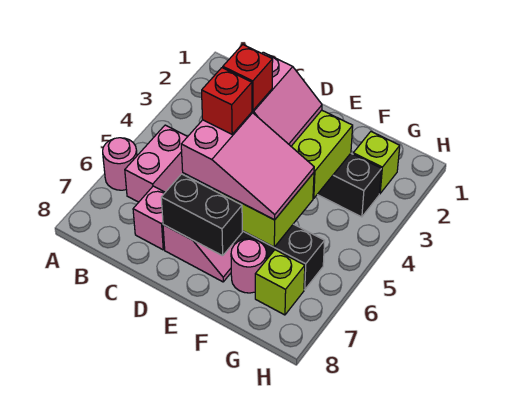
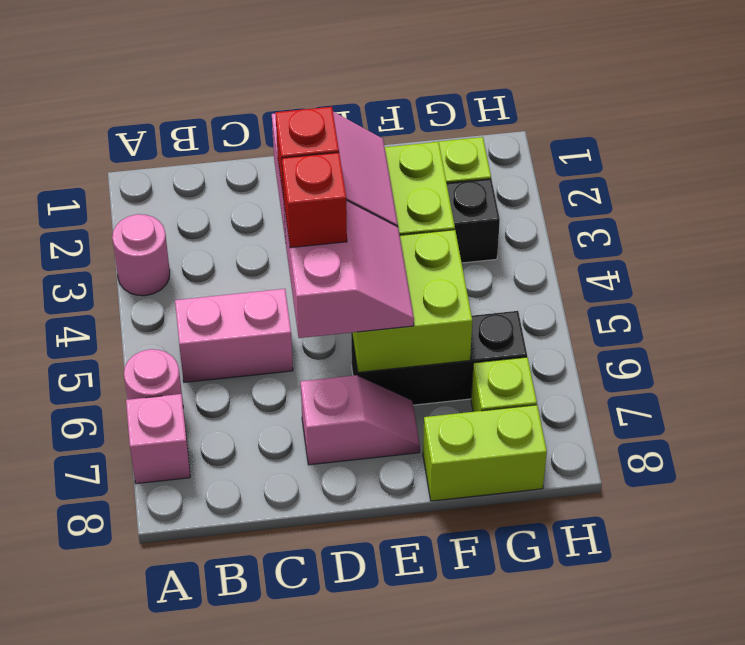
pink brick B5:B6 level 1 -> pink brick B5:C5 level 1
pink brick C7 level 1 -> pink brick A7 level 1
pink slope D5:F6 level 3 top D -> pink slope D5:E6 level 3 top D
black brick D7:E7 level 2 -> none
pink round brick F7 level 1 -> pink round brick A3 level 1
none -> lime brick F8:G8 level 1

